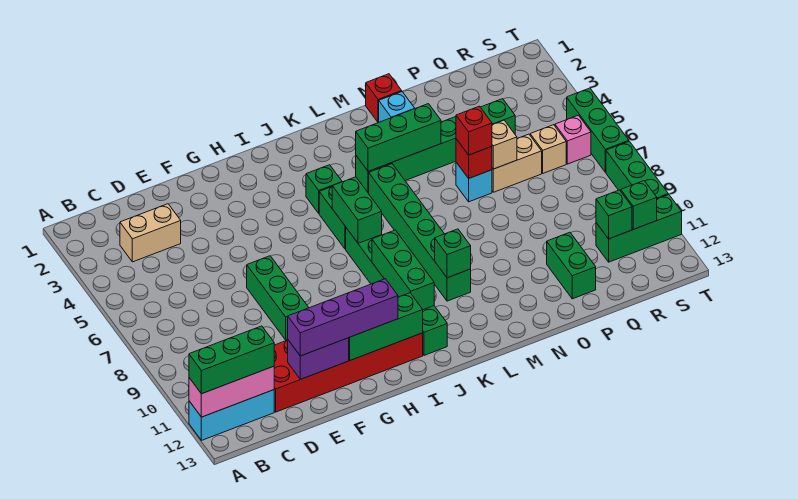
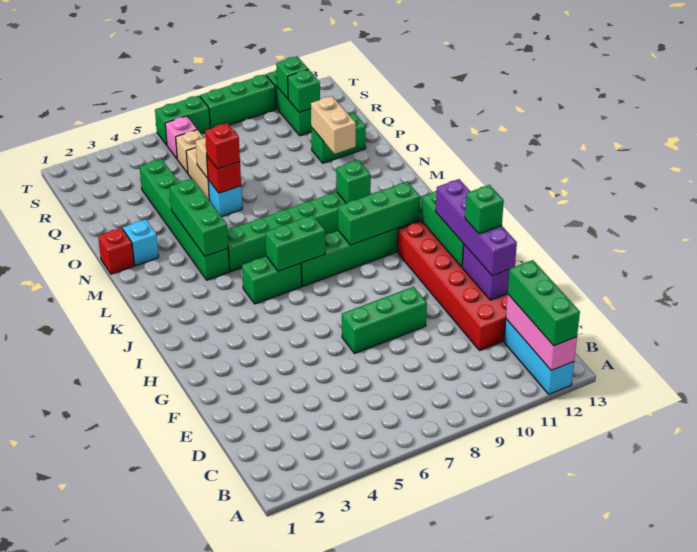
tan brick C3:D3 level 1 -> tan brick O11:P11 level 2
green brick J4 level 1 -> green brick F12 level 4
green brick T5:T7 level 1 -> green brick T6:T7 level 1

